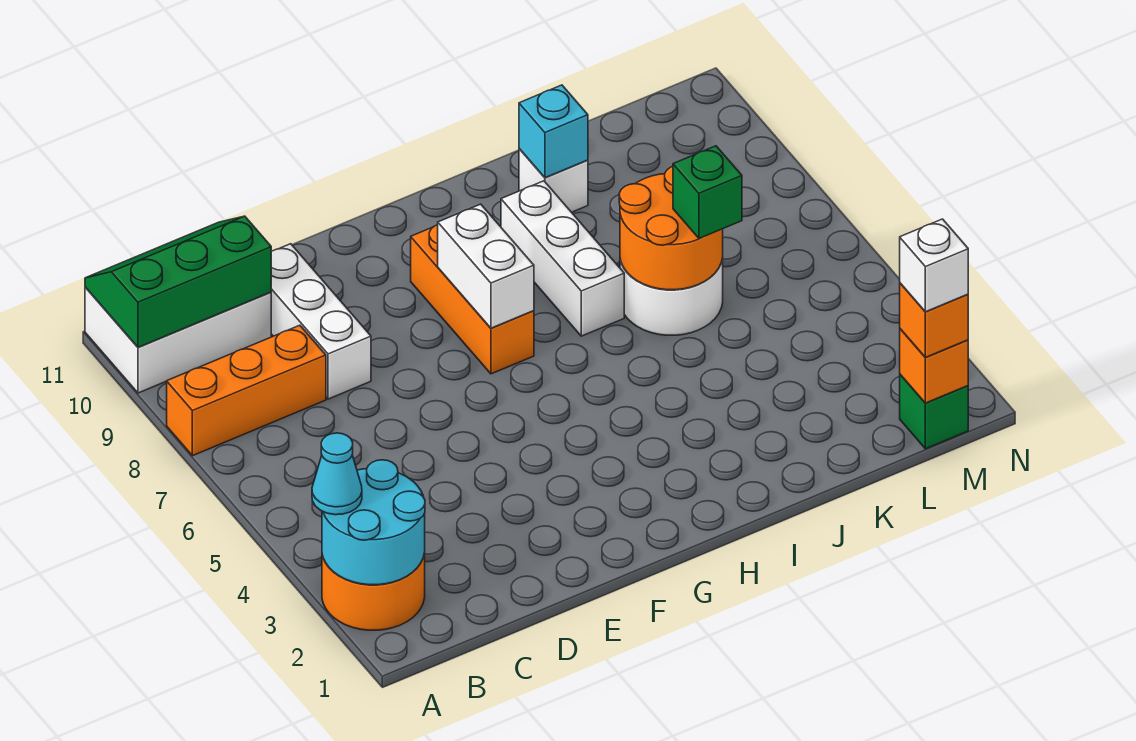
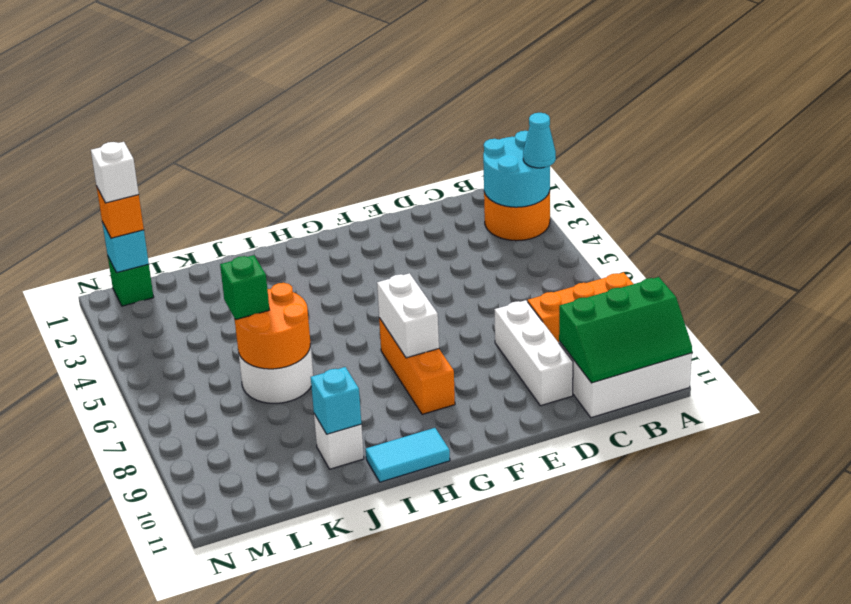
none -> cyan tile H11:I11 level 1
white brick I7:I9 level 1 -> none
orange brick M1 level 2 -> cyan brick M1 level 2

